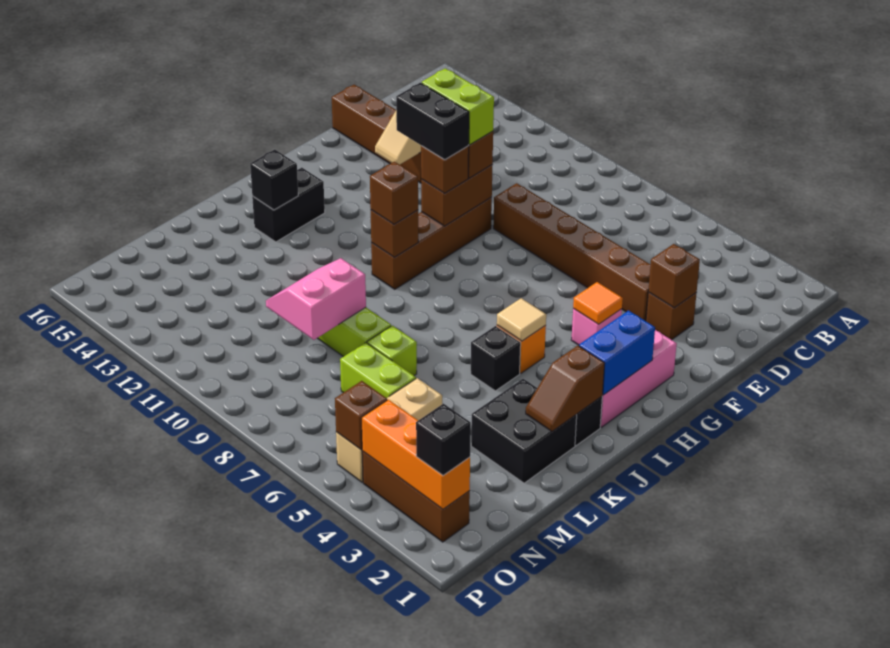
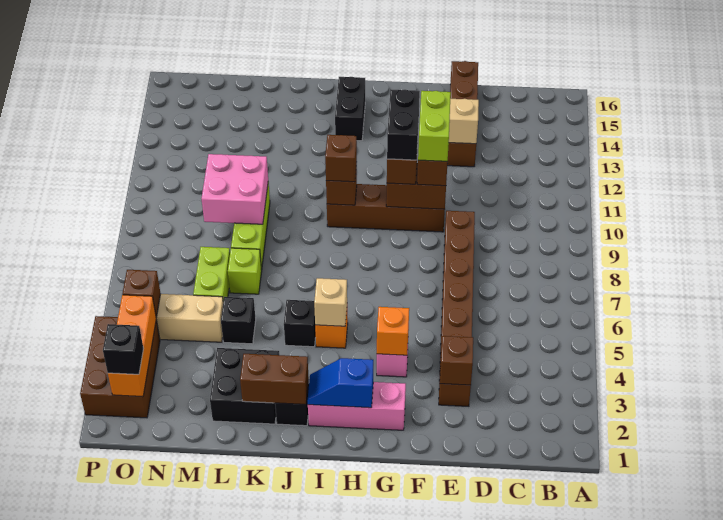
orange tile G4 level 2 -> orange brick G4 level 2
blue brick H2:I2 level 2 -> blue slope H2:I2 level 2 top H
tan tile I5 level 2 -> tan brick I5 level 2
black brick I14:J14 level 1 -> black brick I14:I15 level 1
brown slope J2:K2 level 2 top J -> brown brick J2:K2 level 2
black brick J14 level 2 -> black brick L5 level 1
pink slope L9:M10 level 2 top 9 -> pink brick L9:M10 level 2
brown brick O2:O4 level 1 -> brown brick O2:P4 level 1

